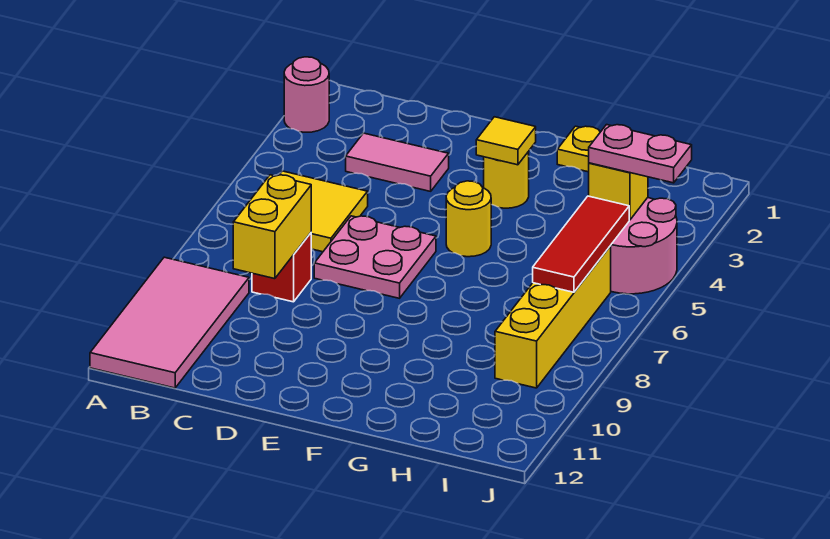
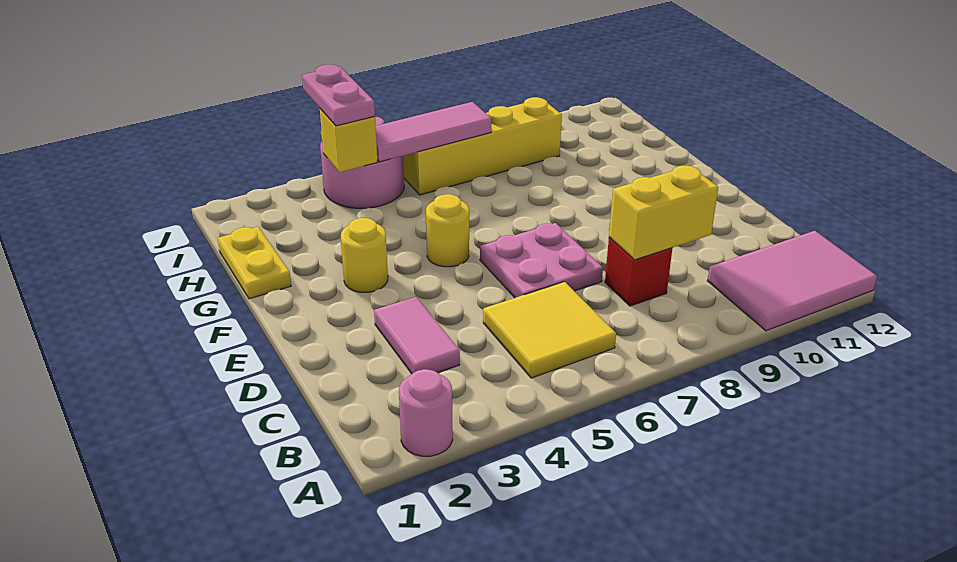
pink tile A9:B12 level 1 -> pink tile A10:B12 level 1
yellow tile F3 level 2 -> none
red tile I5:I7 level 2 -> pink tile I5:I7 level 2

